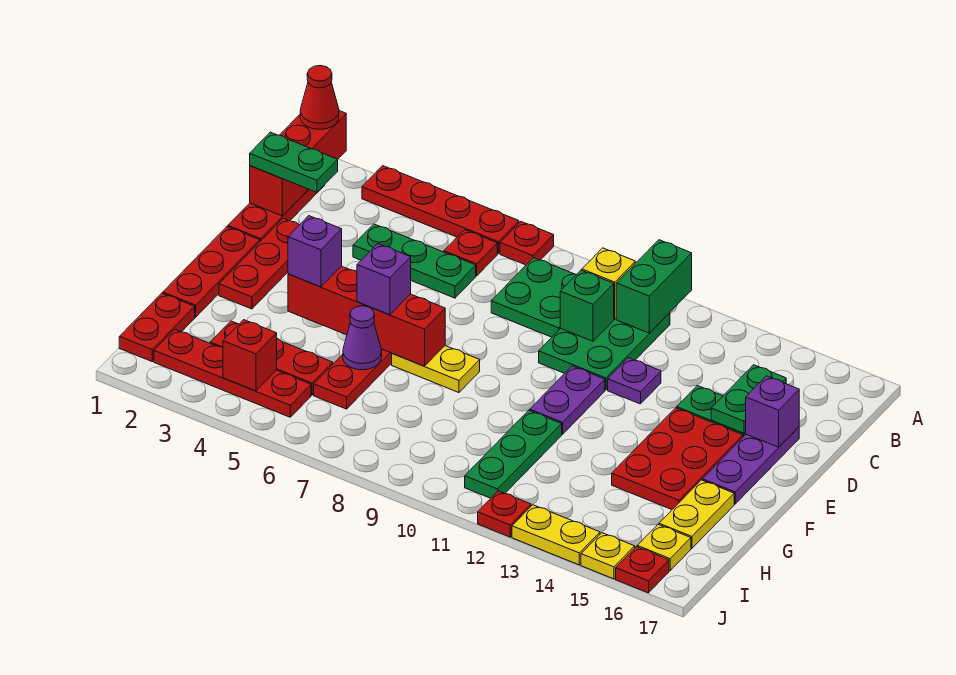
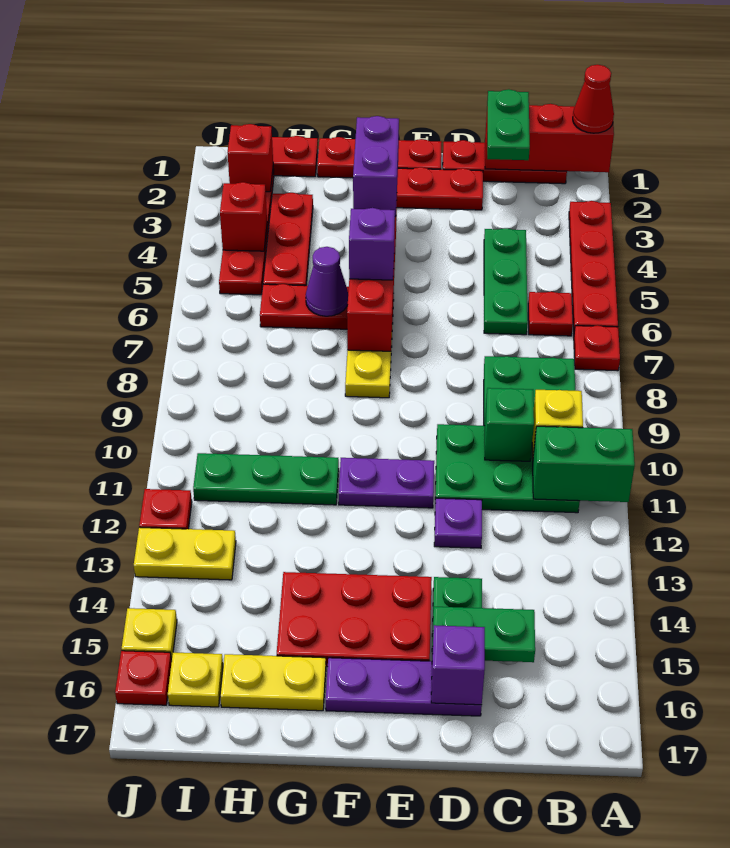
purple brick F4 level 3 -> purple brick F3:F4 level 3
none -> red brick I2 level 2
yellow plate J13:J14 level 1 -> yellow plate I13:J13 level 1

